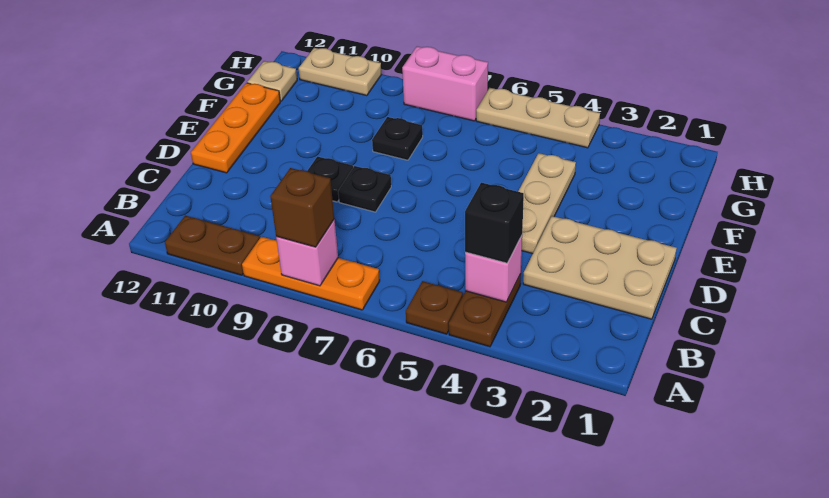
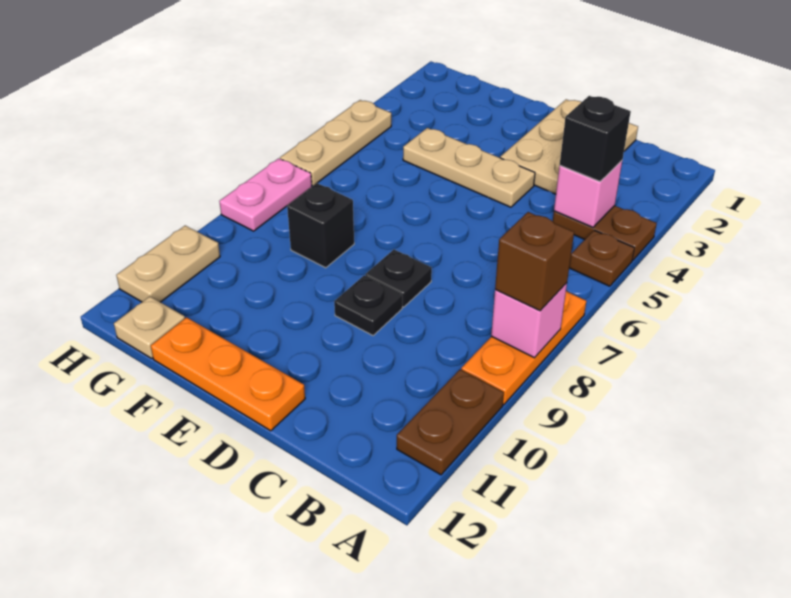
black plate F8 level 1 -> black brick F8 level 1
pink brick H7:H8 level 1 -> pink plate H7:H8 level 1

